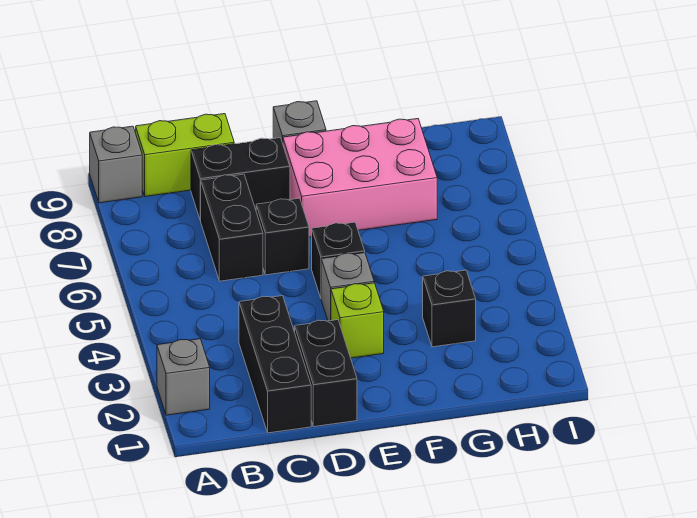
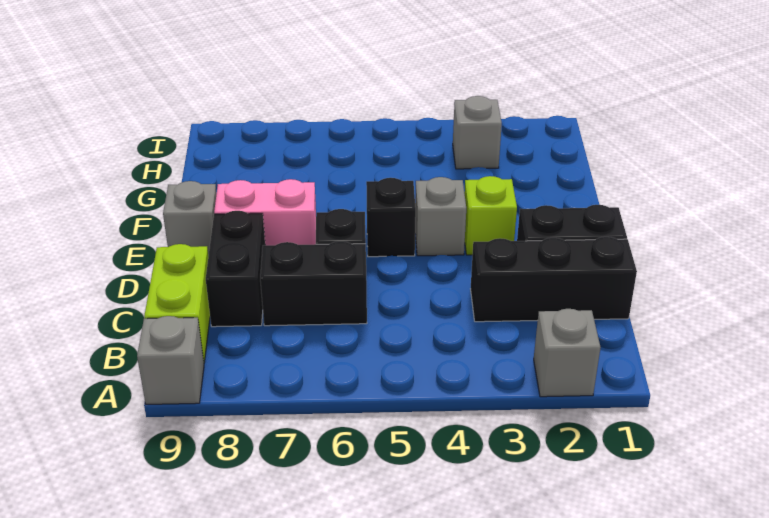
pink brick E7:G8 level 1 -> pink brick E7:E8 level 1
black brick G3 level 1 -> none
none -> grey brick H3 level 1

